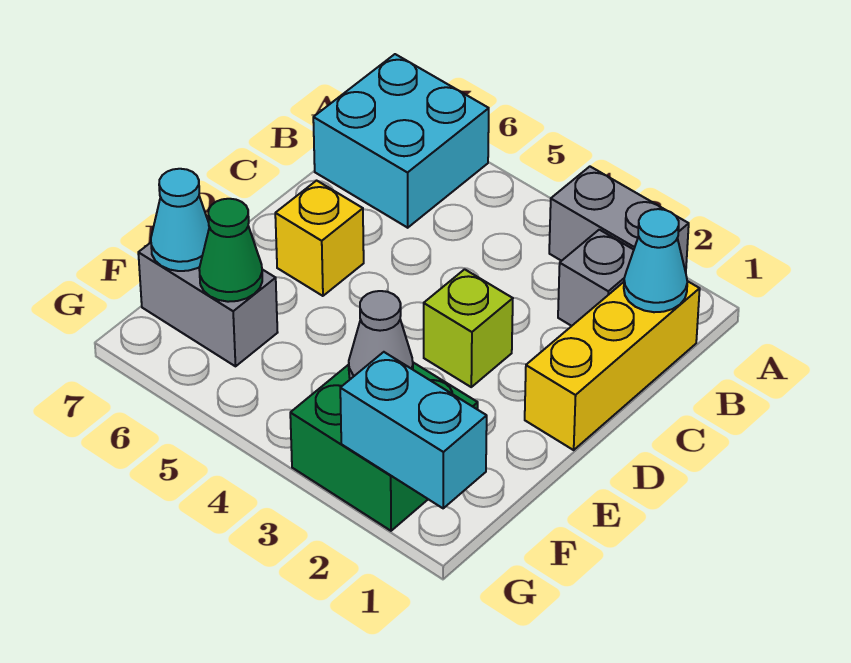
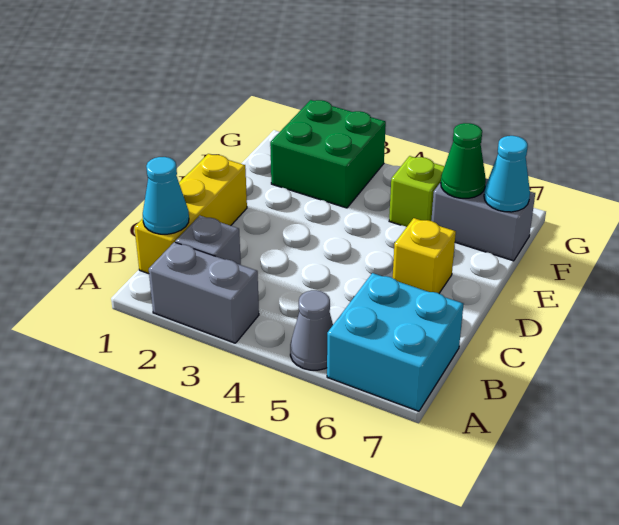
lime brick D3 level 1 -> lime brick F5 level 1
grey cone F3 level 2 -> grey cone A5 level 1
cyan brick G1:G2 level 2 -> none

